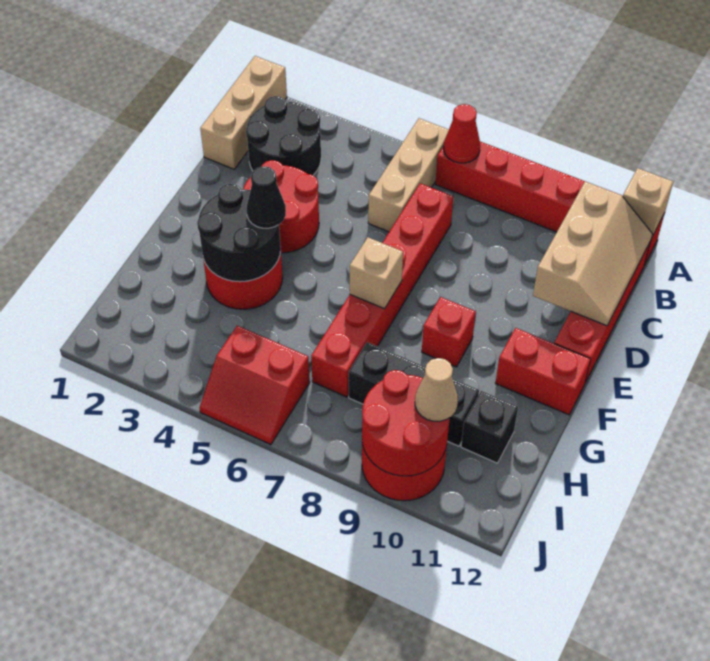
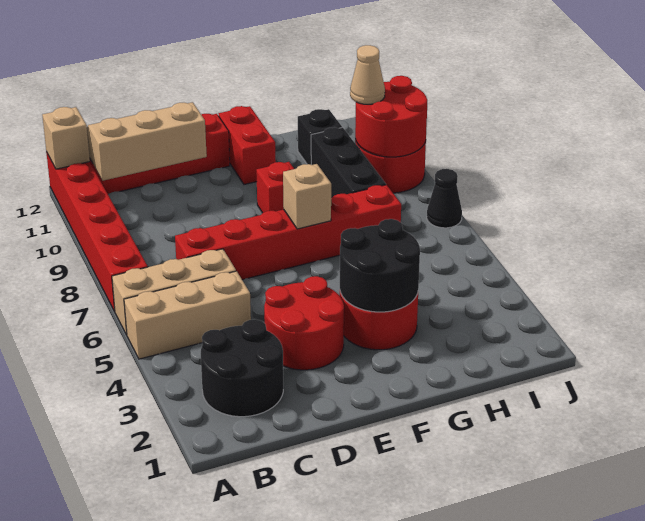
tan brick A1:C1 level 1 -> tan brick A5:C5 level 1
red cone A7 level 2 -> none
black cone F4 level 3 -> black cone J7 level 1
red slope I5:J6 level 1 top I -> none

